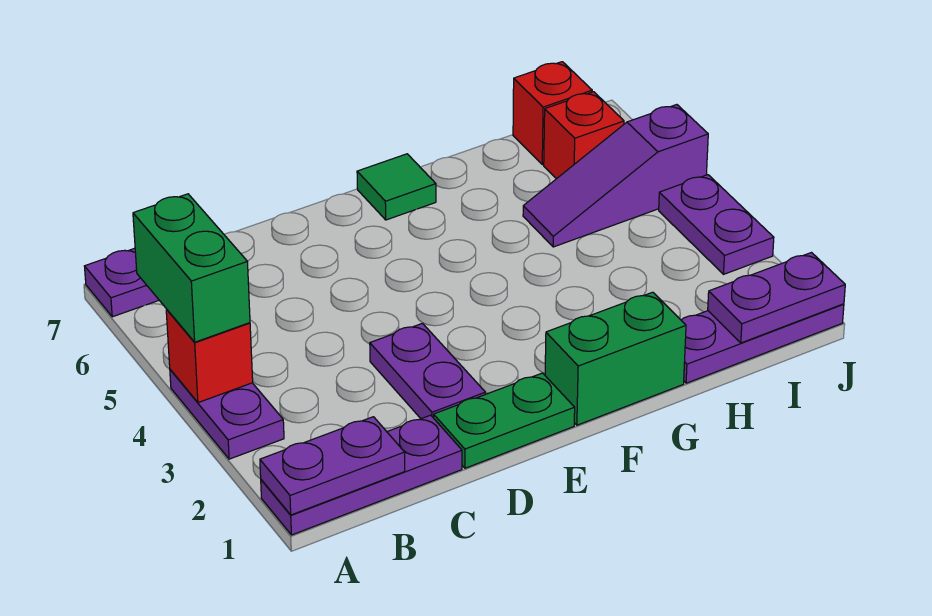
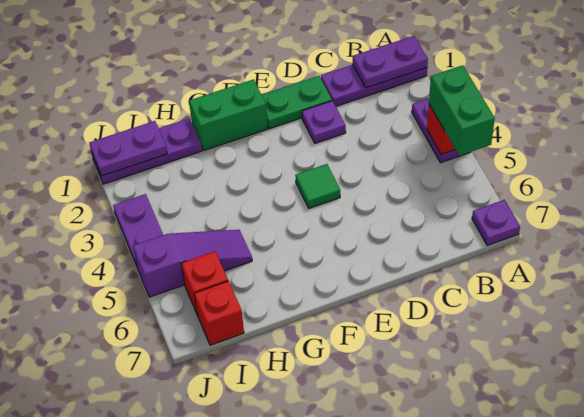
purple plate D2:D3 level 1 -> purple plate D2 level 1
green tile F7 level 1 -> green tile E4 level 1

